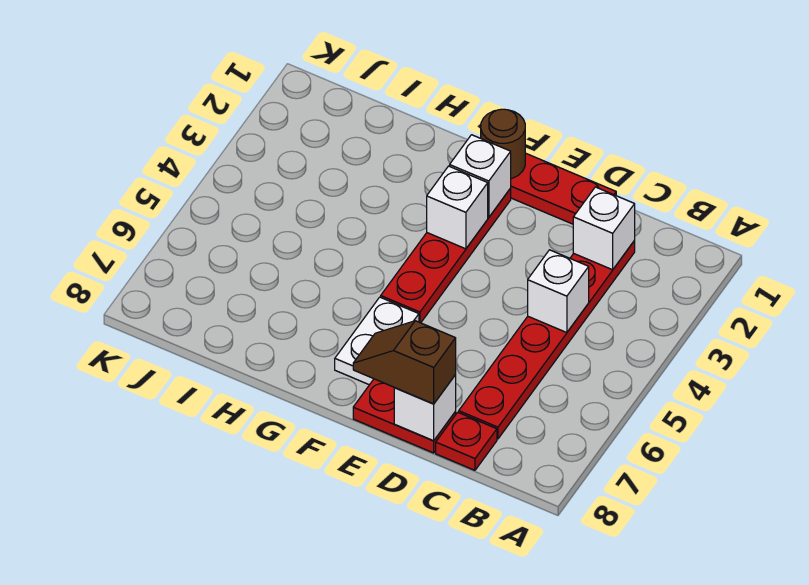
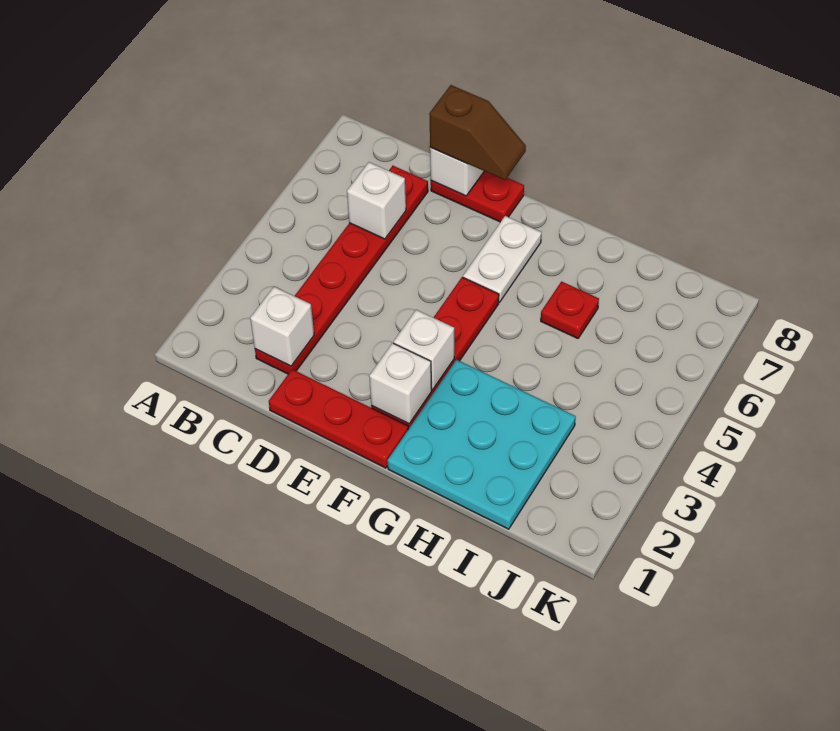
white brick C4 level 2 -> white brick C6 level 2
red plate C8 level 1 -> red plate H6 level 1
brown round brick F1 level 2 -> none
none -> cyan plate G1:I3 level 1

